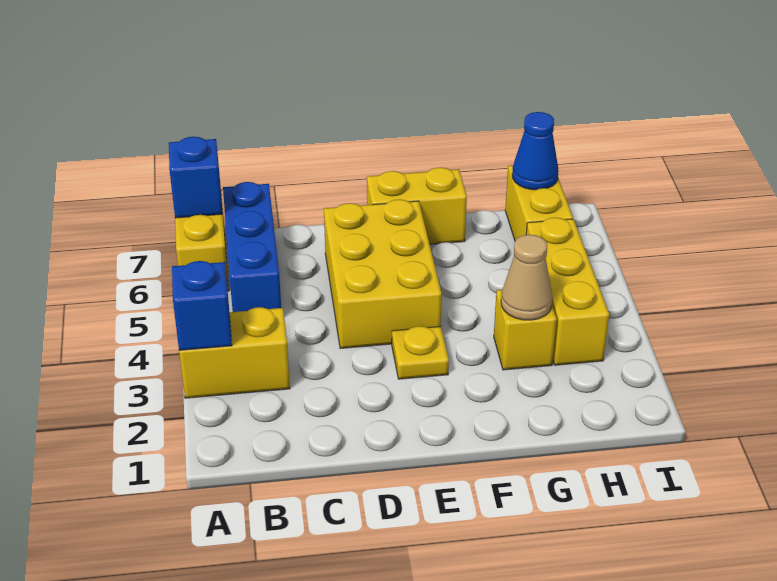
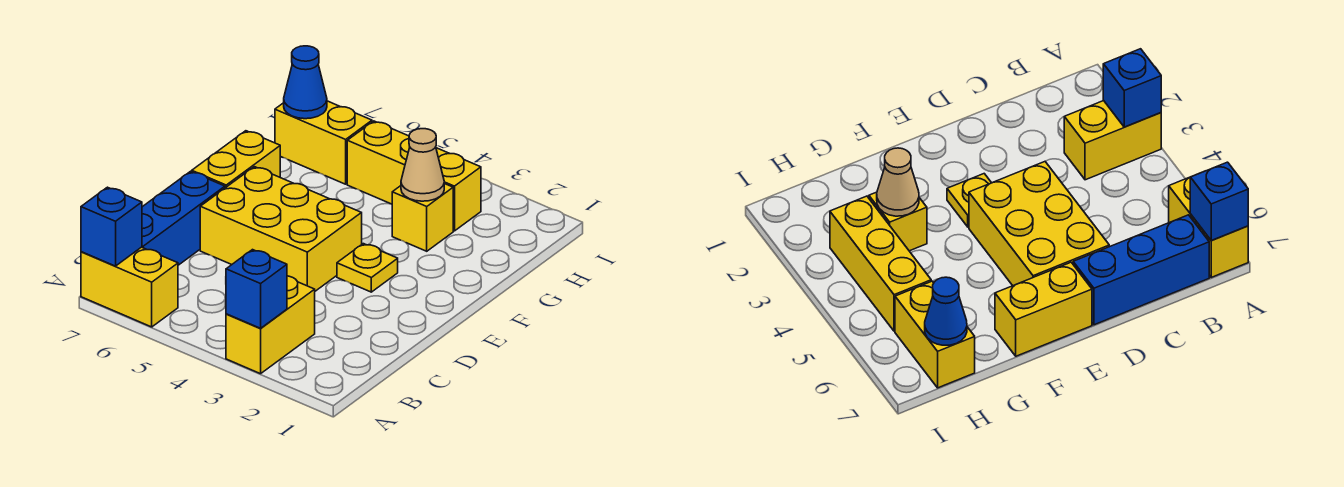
blue brick B5:B7 level 1 -> blue brick B7:D7 level 1

